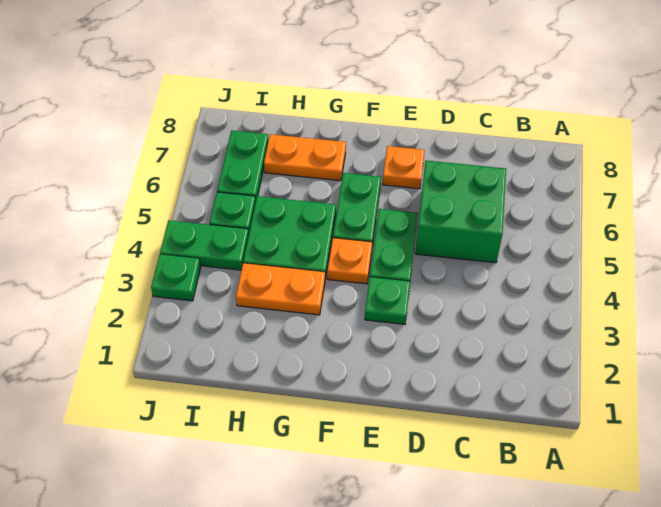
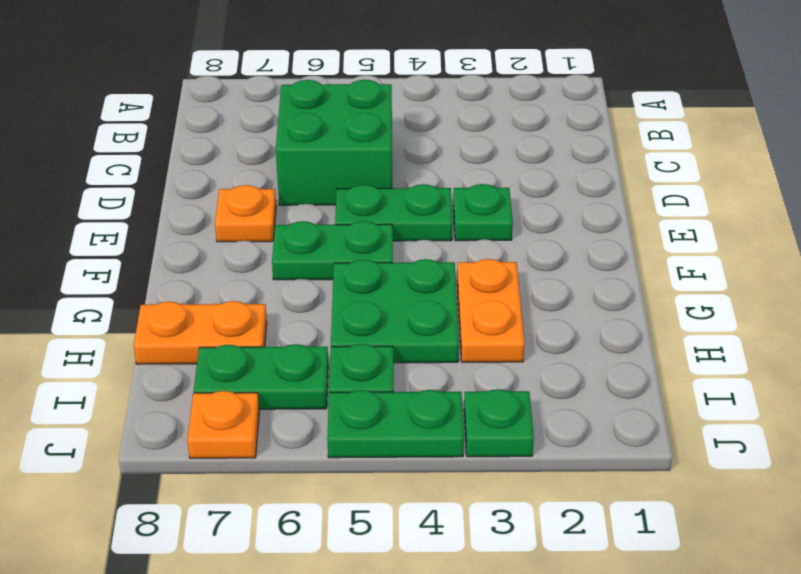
orange plate F4 level 1 -> orange plate J7 level 1
orange plate G7:H7 level 1 -> orange plate H7:H8 level 1
green plate I4:J4 level 1 -> green plate J4:J5 level 1

